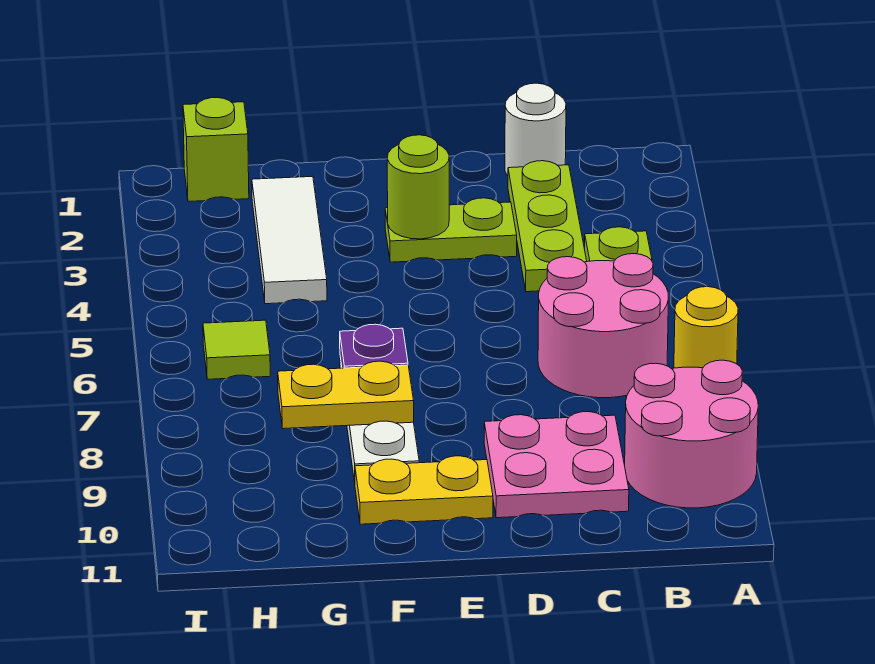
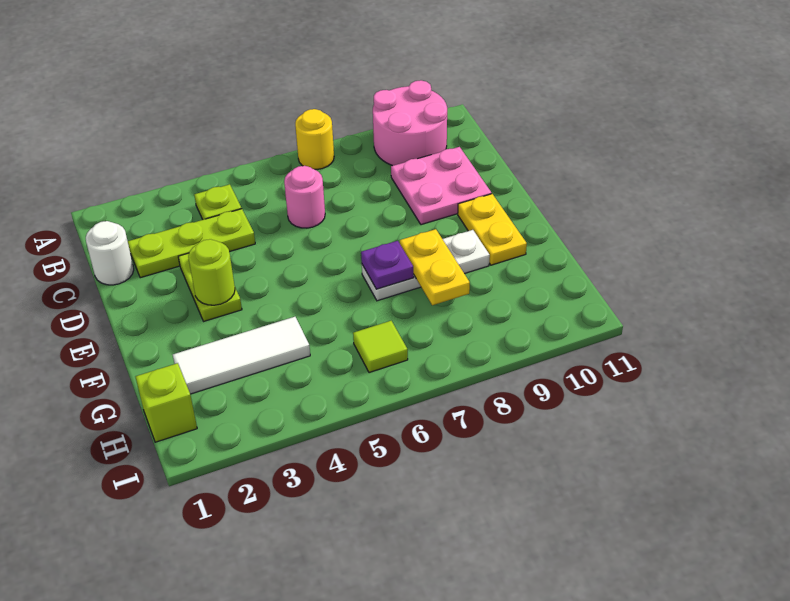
pink round brick B6:C7 level 1 -> pink round brick C6 level 1

